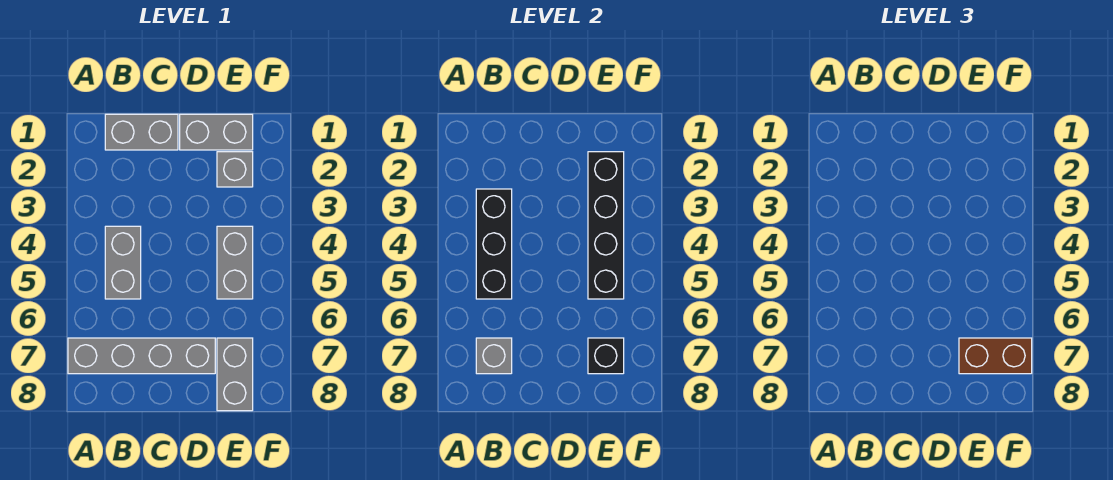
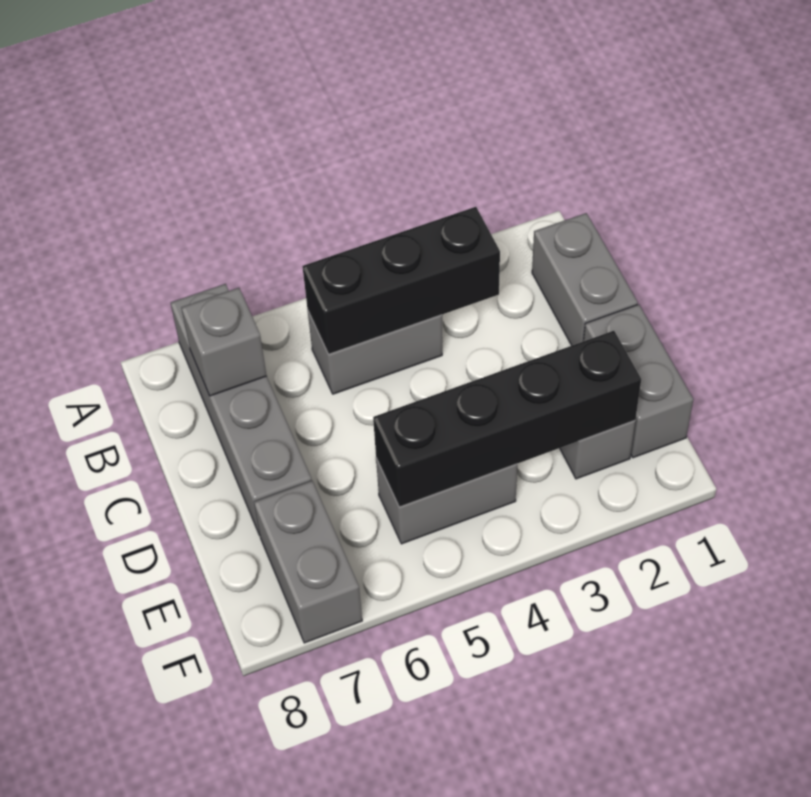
grey brick E7:E8 level 1 -> grey brick E7:F7 level 1
black brick E7 level 2 -> none
brown brick E7:F7 level 3 -> none

